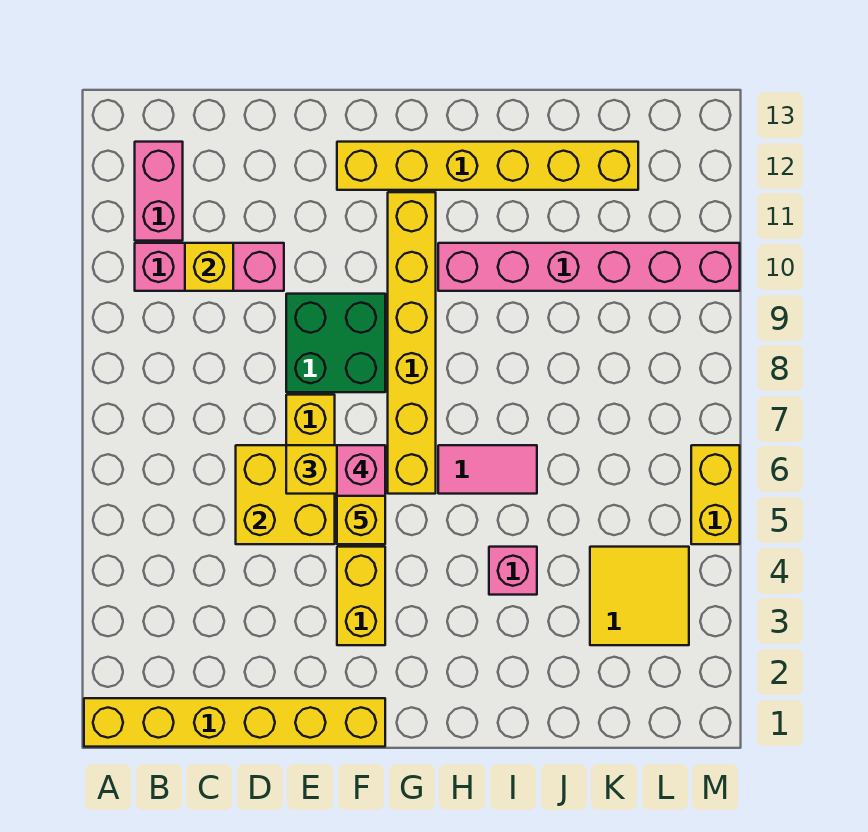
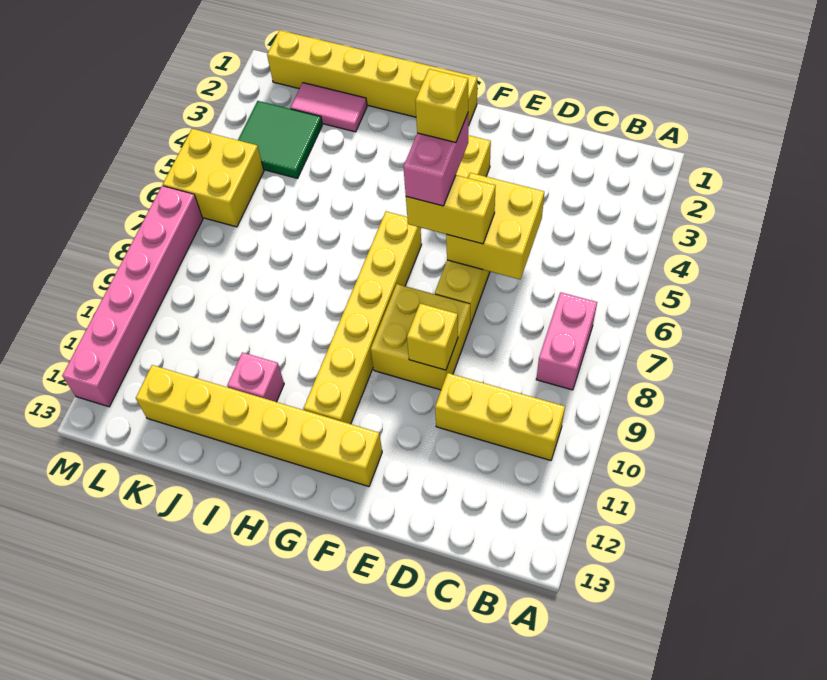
yellow brick A1:F1 level 1 -> yellow brick G1:L1 level 1
pink brick B10:D10 level 1 -> yellow brick B10:D10 level 1
pink brick B11:B12 level 1 -> pink brick B7:B8 level 1
yellow brick C10 level 2 -> yellow brick E9 level 2
green brick E8:F9 level 1 -> yellow brick E8:F9 level 1
pink tile H6:I6 level 1 -> pink tile J2:K2 level 1
pink brick H10:M10 level 1 -> pink brick M7:M12 level 1
pink brick I4 level 1 -> pink brick I11 level 1
yellow tile K3:L4 level 1 -> green tile K3:L4 level 1
yellow brick M5:M6 level 1 -> yellow brick L5:M6 level 1

